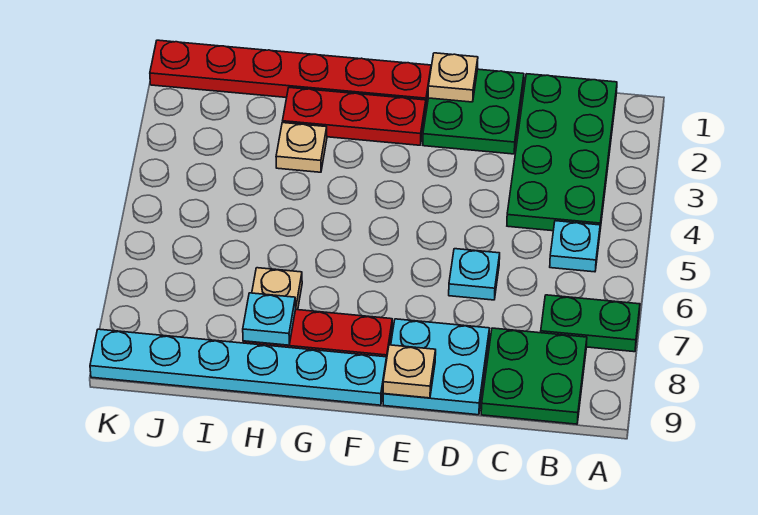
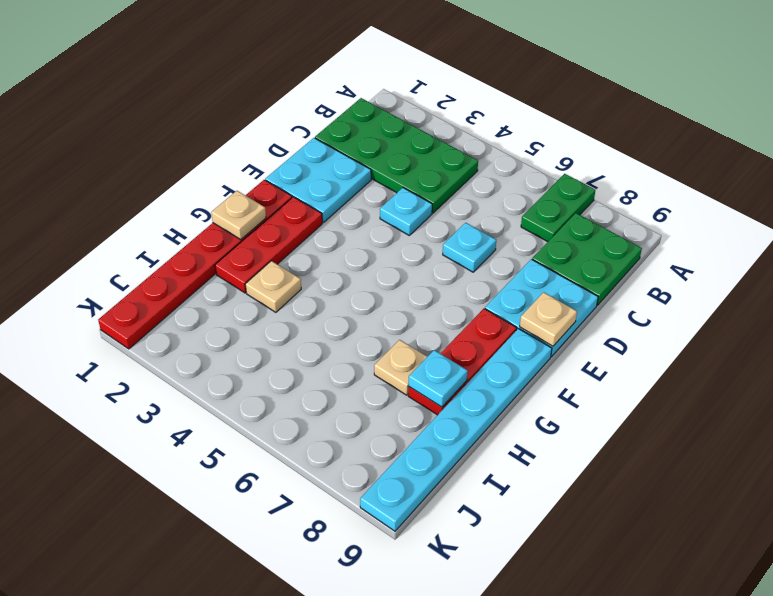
cyan plate B5 level 1 -> cyan plate D4 level 1
green plate D1:E2 level 1 -> cyan plate D1:E2 level 1
tan plate E1 level 2 -> tan plate G1 level 2

